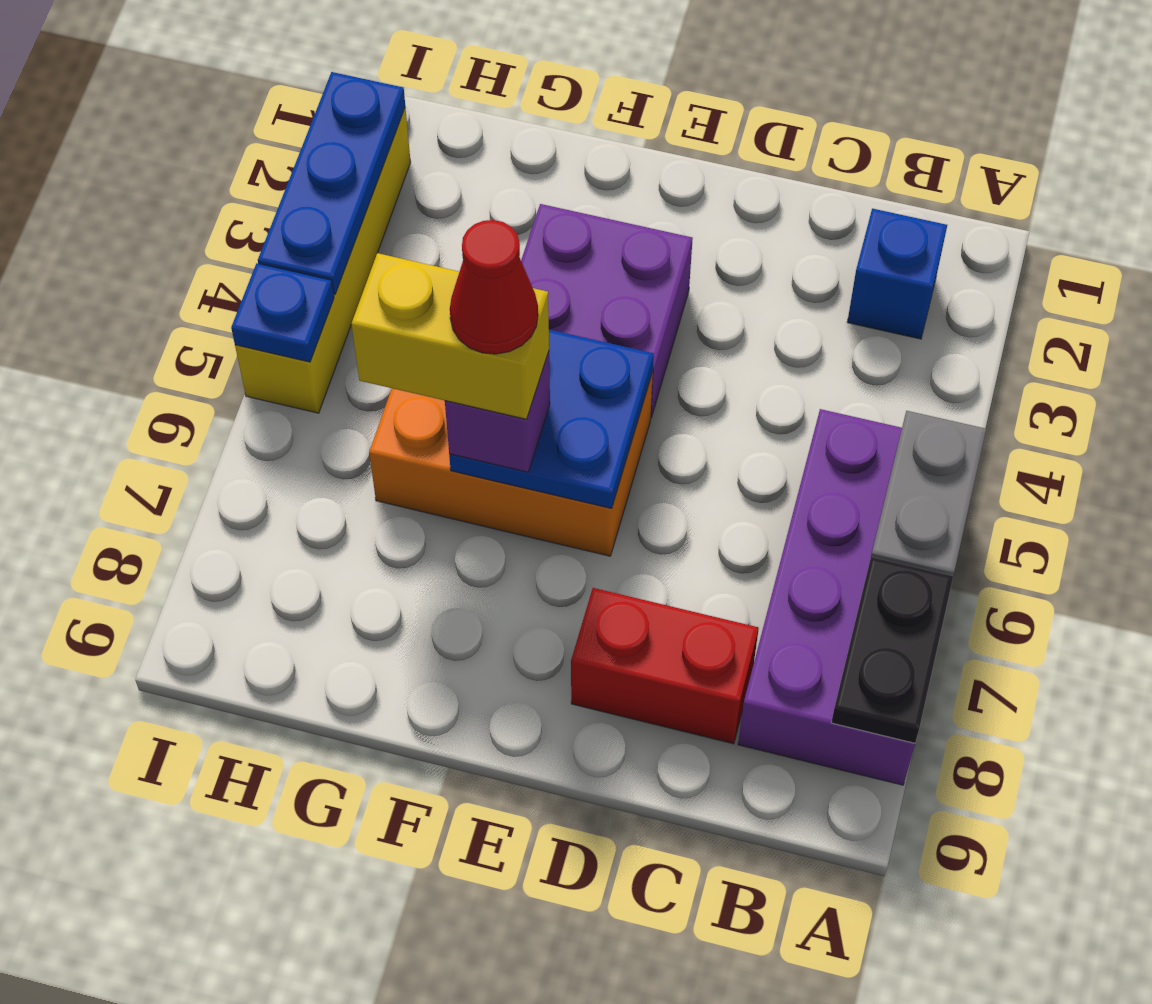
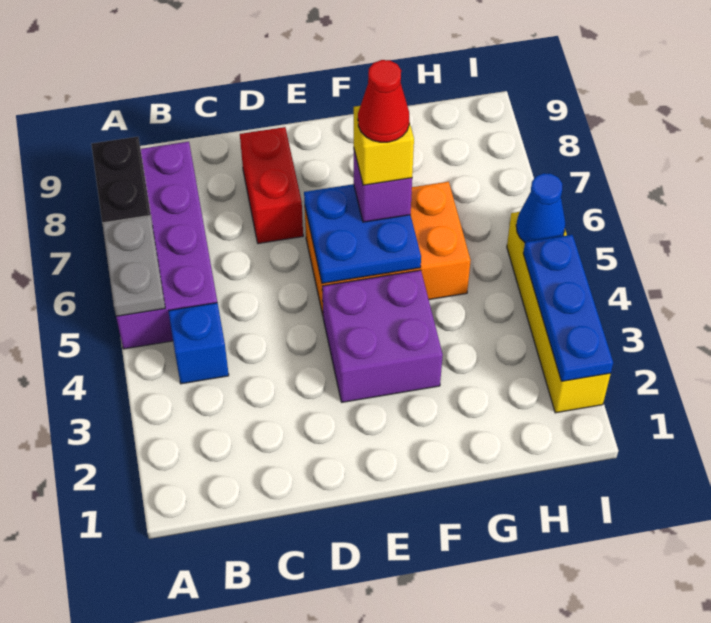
blue brick B2 level 1 -> blue brick B4 level 1
red brick C8:D8 level 1 -> red brick D7:D8 level 1
yellow brick F6:G6 level 4 -> yellow brick F6 level 4
blue plate I5 level 2 -> blue cone I5 level 2

